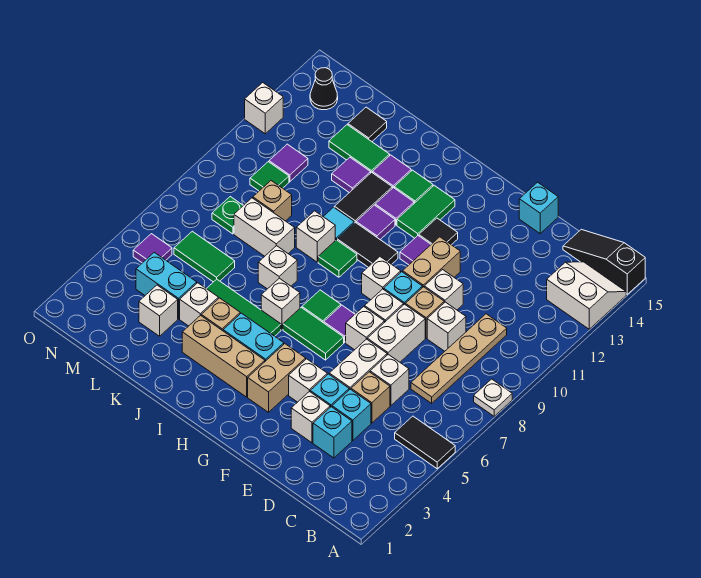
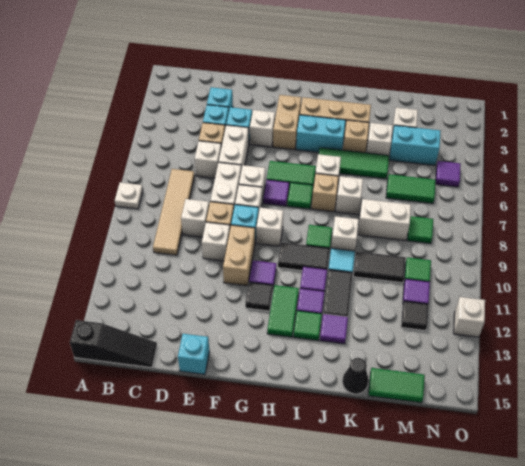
black tile A5:B5 level 1 -> black tile K10:L10 level 1
white slope A13:B14 level 1 top 13 -> none
tan plate C7:C10 level 1 -> tan tile C7:C10 level 1
white brick E3 level 1 -> none
purple tile K12 level 1 -> none
green tile K13:L13 level 1 -> green tile L15:M15 level 1
tan brick L9 level 1 -> tan brick I7 level 1
black tile L14 level 1 -> black tile M12 level 1
green plate M8 level 1 -> green tile M8 level 1
black cone N14 level 1 -> black cone K15 level 1

